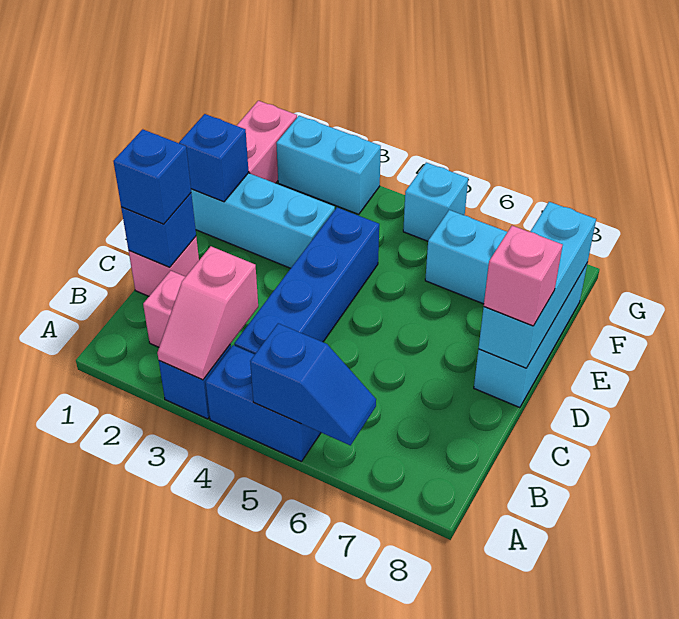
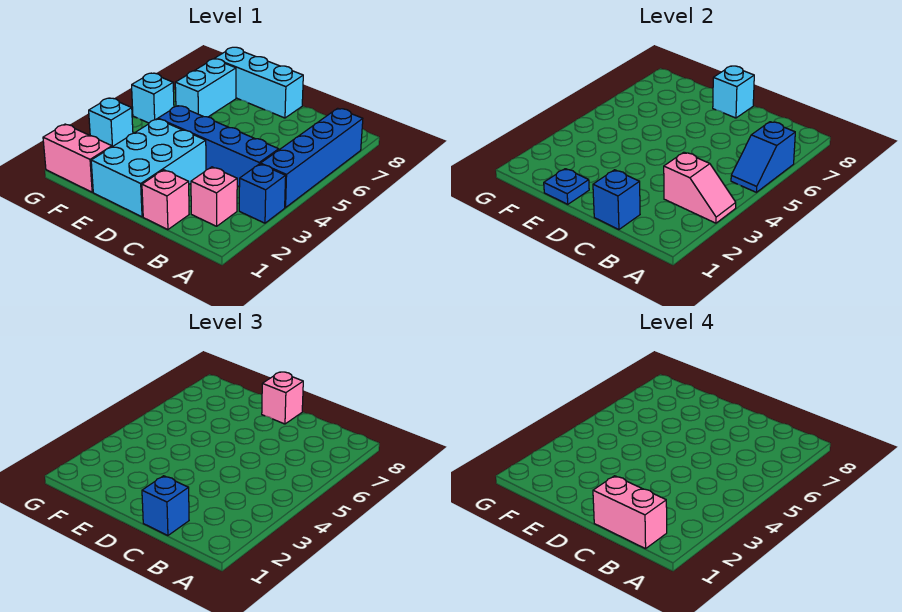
blue brick A4:A5 level 1 -> blue brick A4:A7 level 1
blue slope A5:A6 level 2 top 5 -> blue slope A5:A6 level 2 top 6
none -> pink brick B1:C1 level 4
cyan brick D8:F8 level 2 -> cyan brick D8 level 2
cyan brick E1:E3 level 1 -> cyan brick D1:E3 level 1
blue brick E1 level 2 -> blue plate E1 level 2
cyan brick G2:G3 level 1 -> cyan brick G3 level 1

